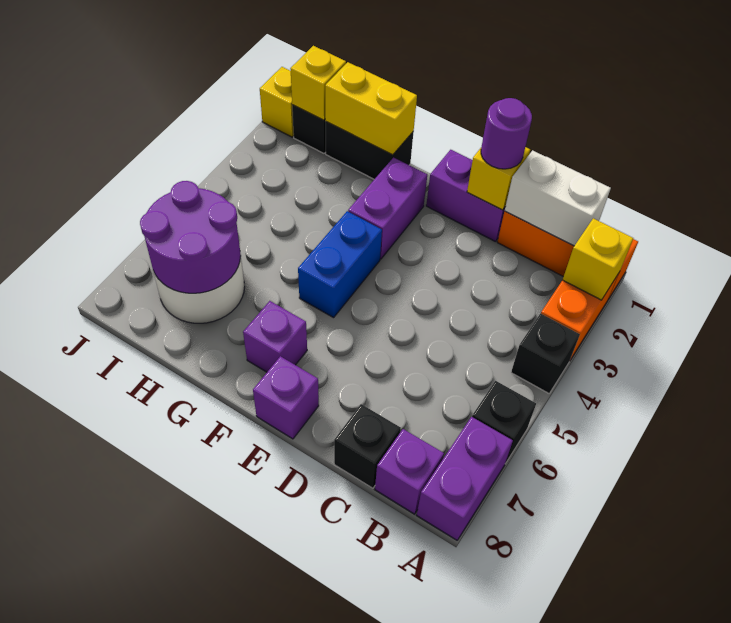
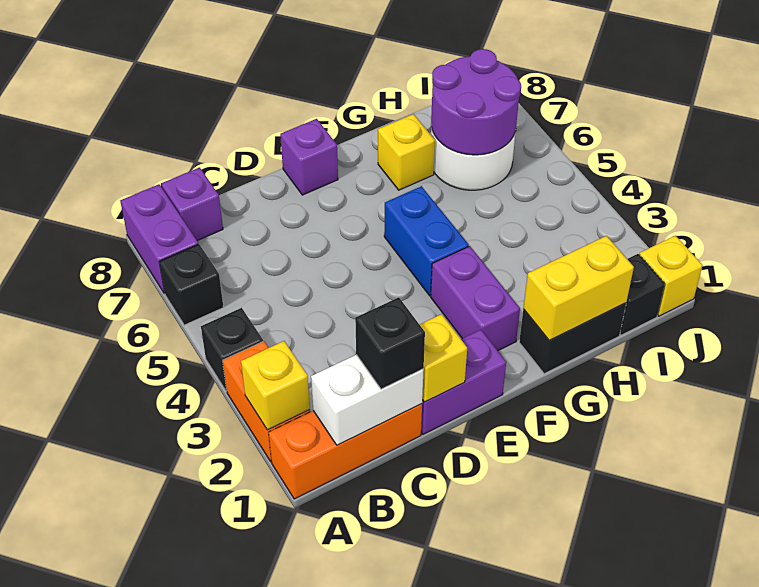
black brick C8 level 1 -> black brick C1 level 3
purple round brick D1 level 3 -> none
purple brick F7 level 1 -> none
yellow brick I1 level 2 -> yellow brick G7 level 1

